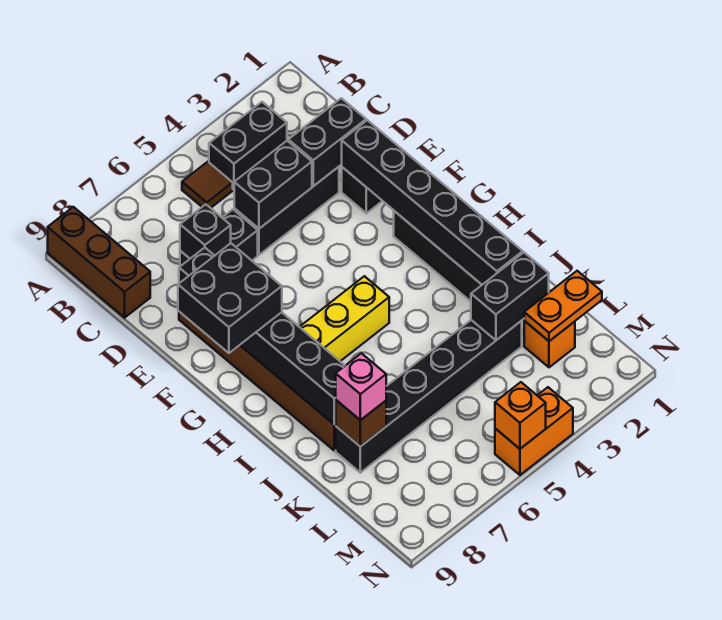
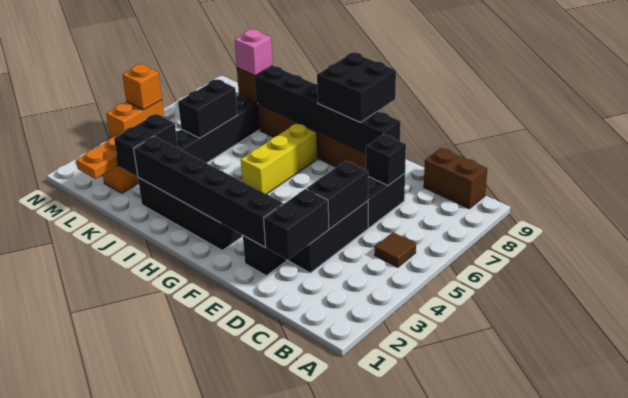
brown brick A9:C9 level 1 -> brown brick B9:C9 level 1
black brick B3:B4 level 1 -> black brick K5:K6 level 2

